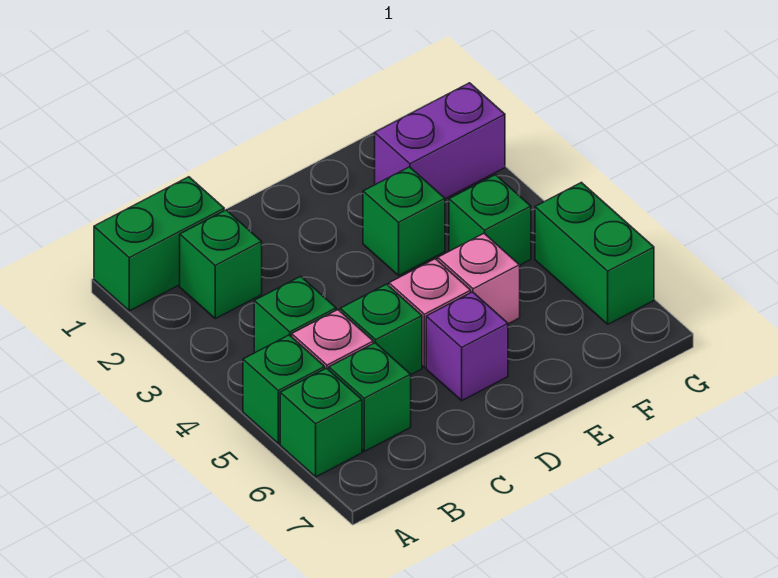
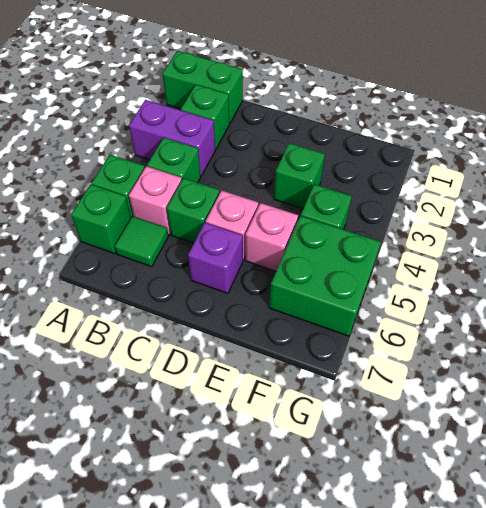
green brick B6 level 1 -> green tile B6 level 1
purple brick F2:G2 level 1 -> purple brick A3:B3 level 1
green brick G5:G6 level 1 -> green brick F5:G6 level 1

